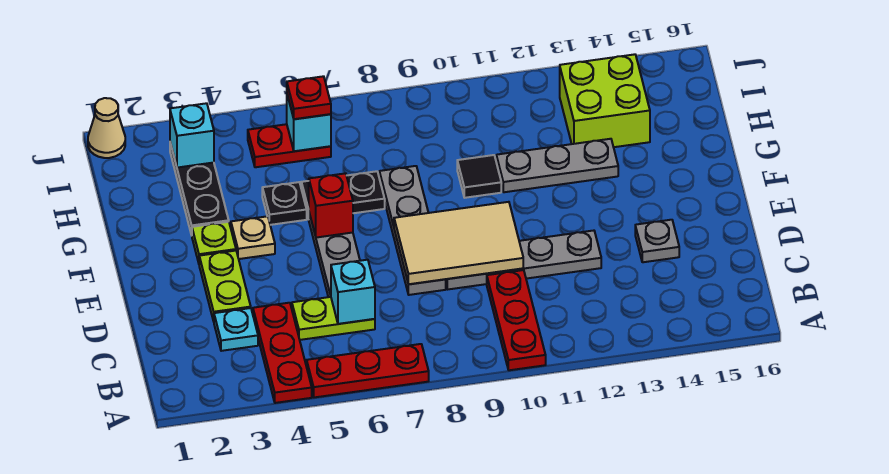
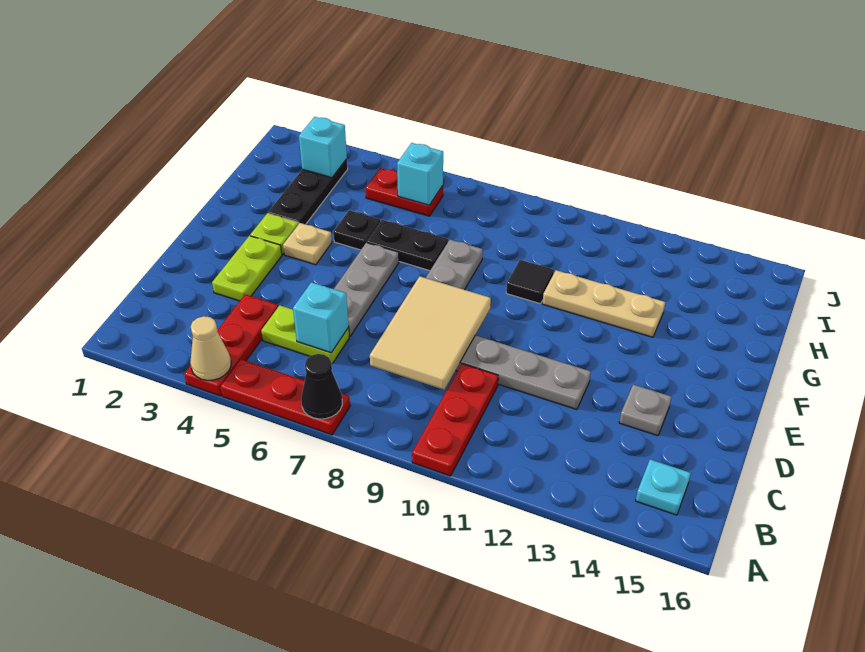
none -> black cone A7 level 2
cyan plate C3 level 1 -> cyan plate B15 level 1
tan tile D8:E10 level 2 -> tan tile C8:E9 level 2
red brick F6 level 2 -> none
grey plate G11:G13 level 1 -> tan plate G11:G13 level 1
lime brick H13:I14 level 1 -> none
red plate I6 level 3 -> none
tan cone J1 level 1 -> tan cone A4 level 2

